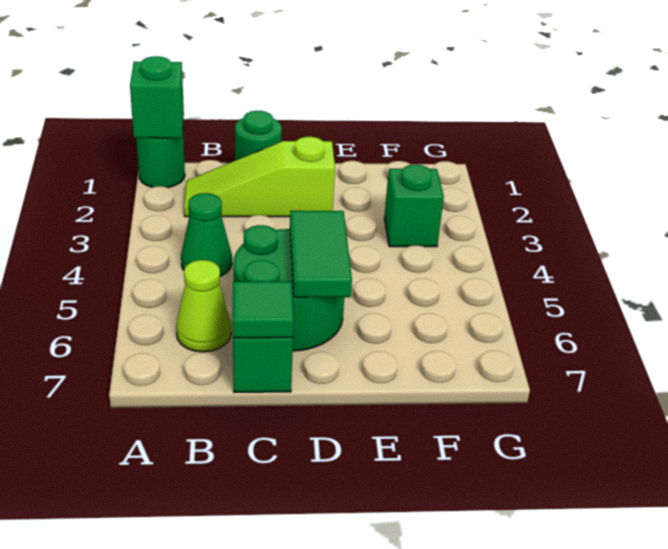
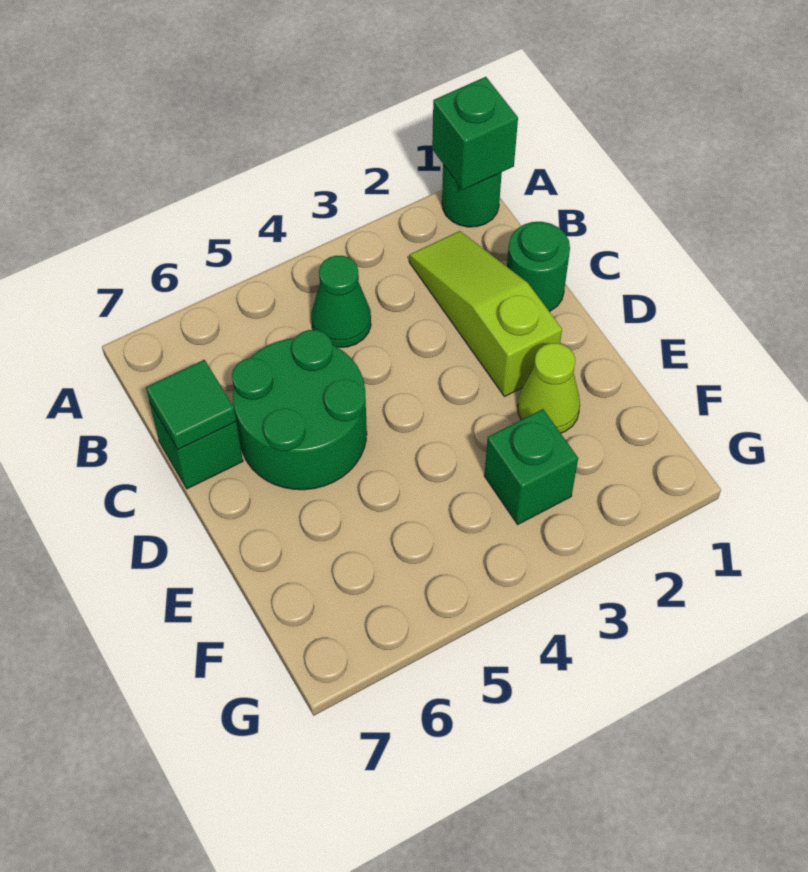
lime cone B6 level 1 -> lime cone E2 level 1
green tile D5:D6 level 2 -> none

